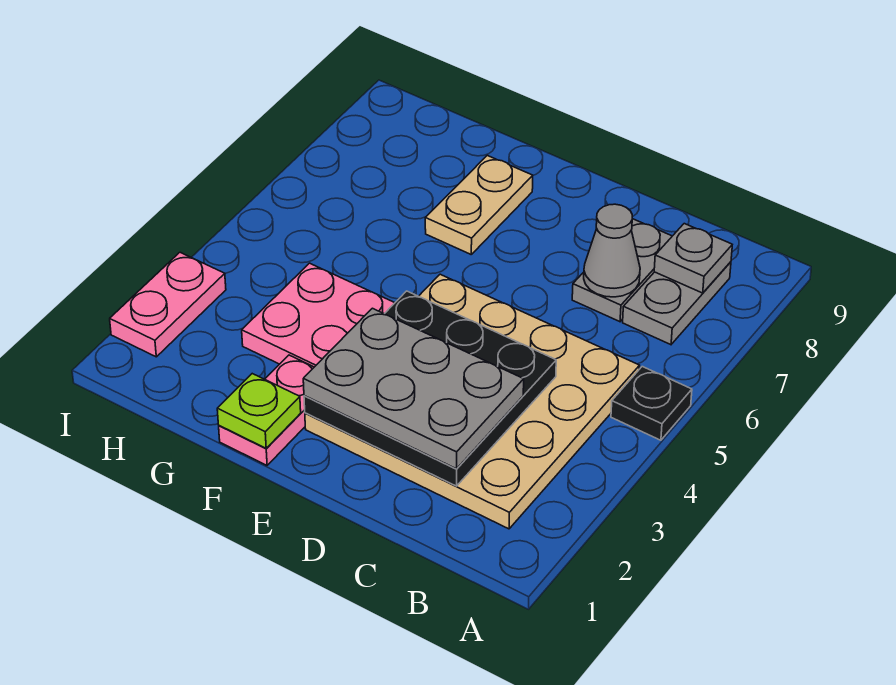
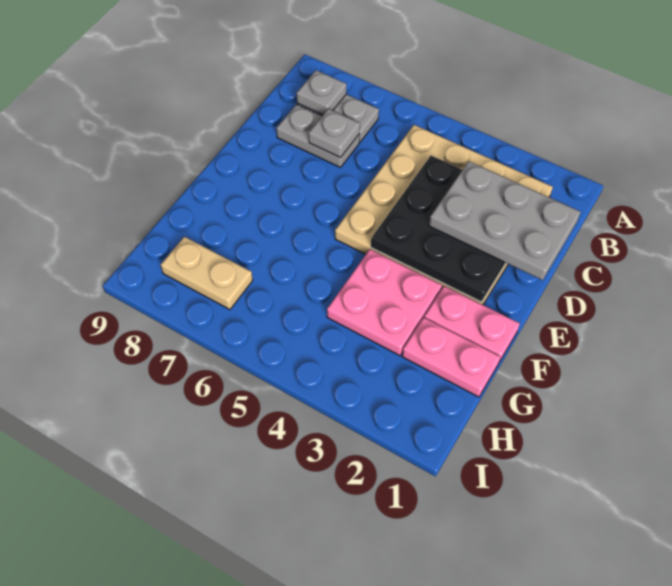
black plate A5 level 1 -> none
grey plate C2:E3 level 3 -> grey plate C1:D3 level 3
grey cone C7 level 2 -> grey plate C7 level 2
lime plate F1 level 2 -> none
tan plate F7:F8 level 1 -> tan plate H7:H8 level 1
pink plate I2:I3 level 1 -> pink plate G1:G2 level 1

